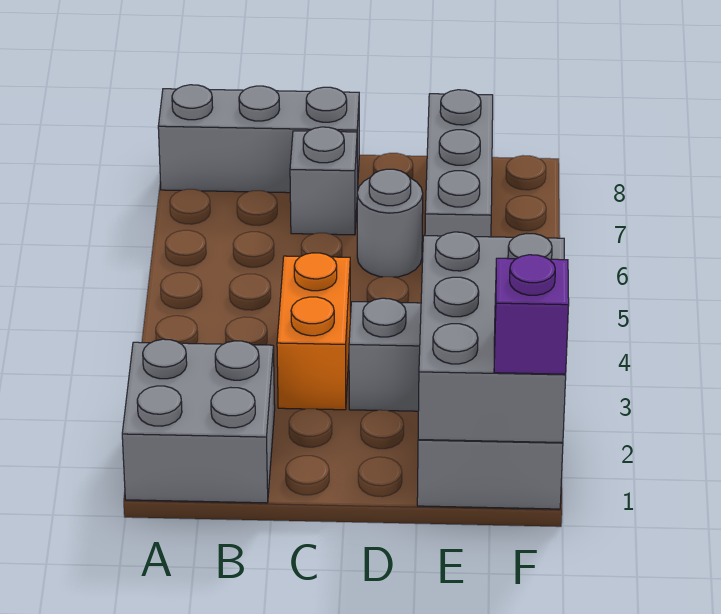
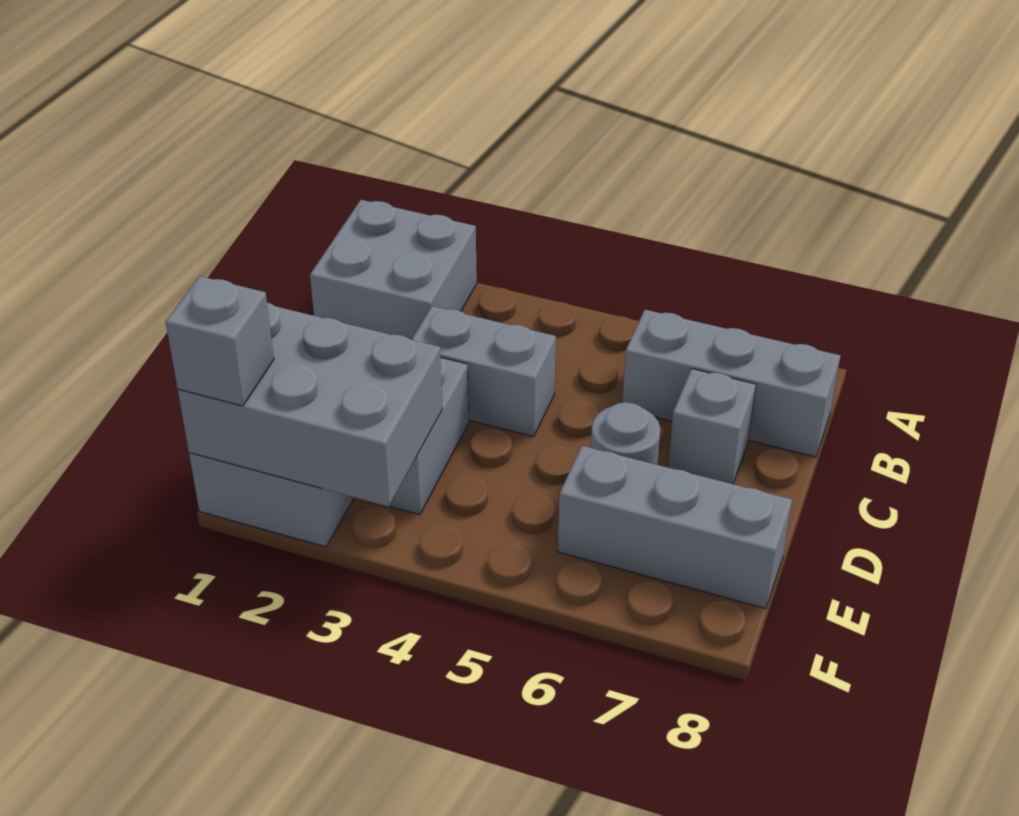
grey brick A8:C8 level 1 -> grey brick B6:B8 level 1
orange brick C3:C4 level 1 -> grey brick C3:C4 level 1
purple brick F1 level 3 -> grey brick F1 level 3

